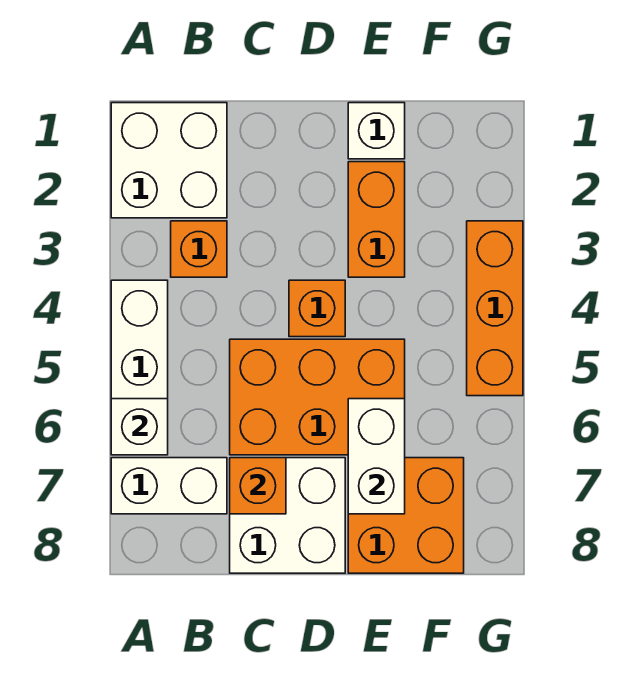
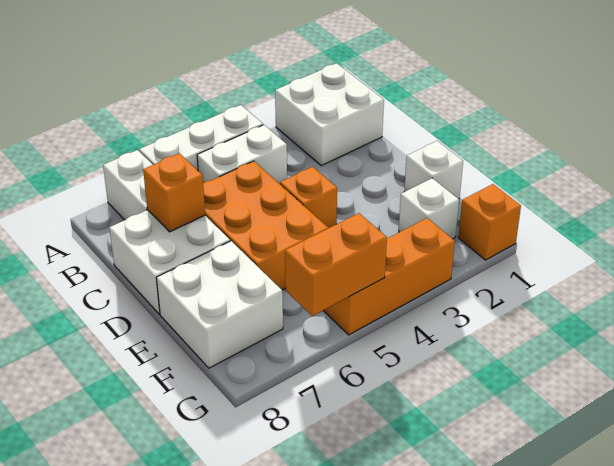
white brick A6 level 2 -> white brick F2 level 1
orange brick B3 level 1 -> orange brick G1 level 1
orange brick E2:E3 level 1 -> orange brick G5:G6 level 2
white brick E6:E7 level 2 -> white brick B4:B5 level 1
orange brick E7:F8 level 1 -> white brick E7:F8 level 1

